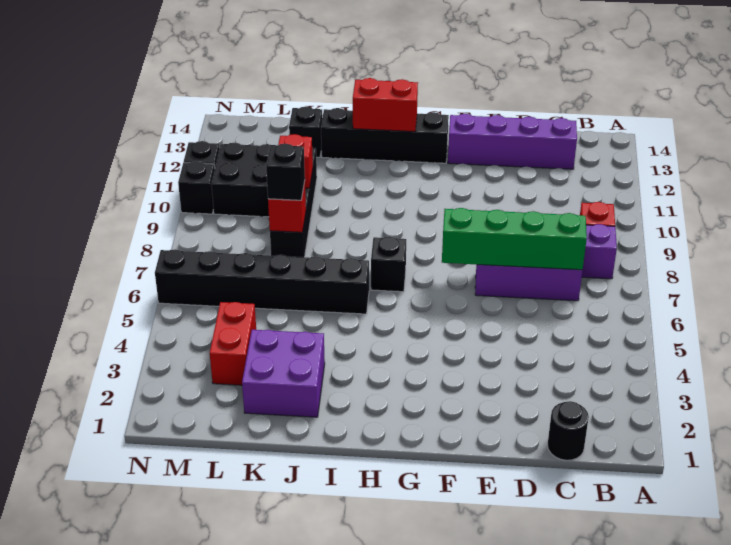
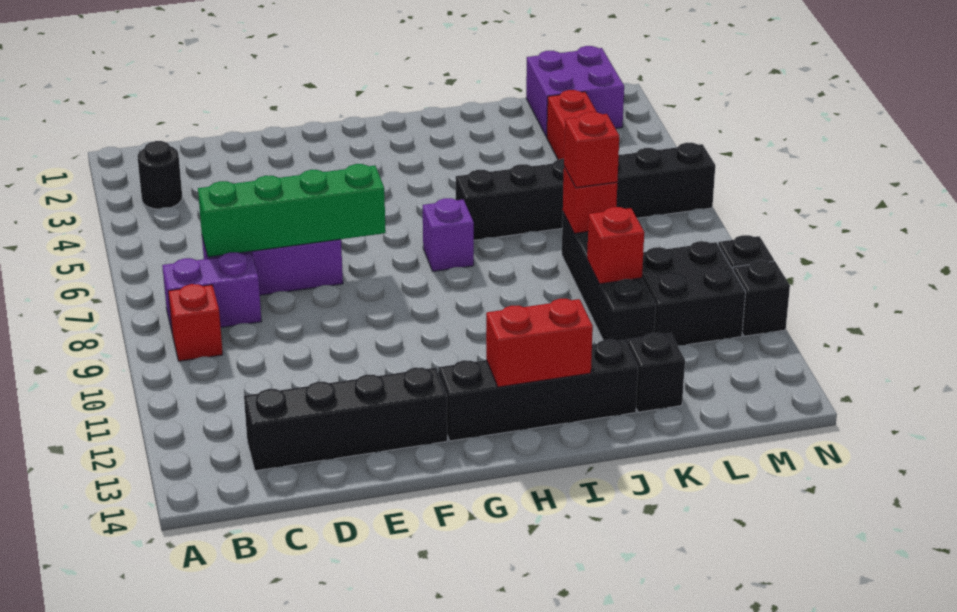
black round brick C1 level 1 -> black round brick B3 level 1
purple brick C13:F13 level 1 -> black brick C13:F13 level 1
black brick H7 level 1 -> purple brick H7 level 1
purple brick J2:K3 level 1 -> purple brick L1:M2 level 1
black brick K8 level 3 -> red brick K8 level 3

